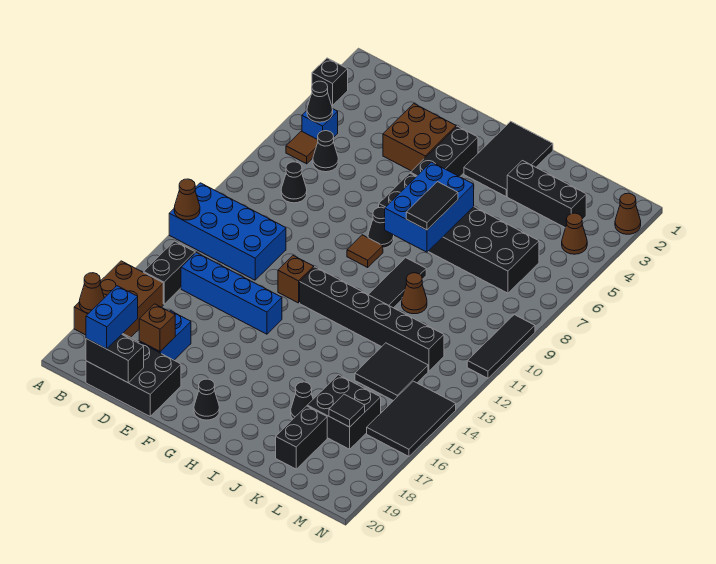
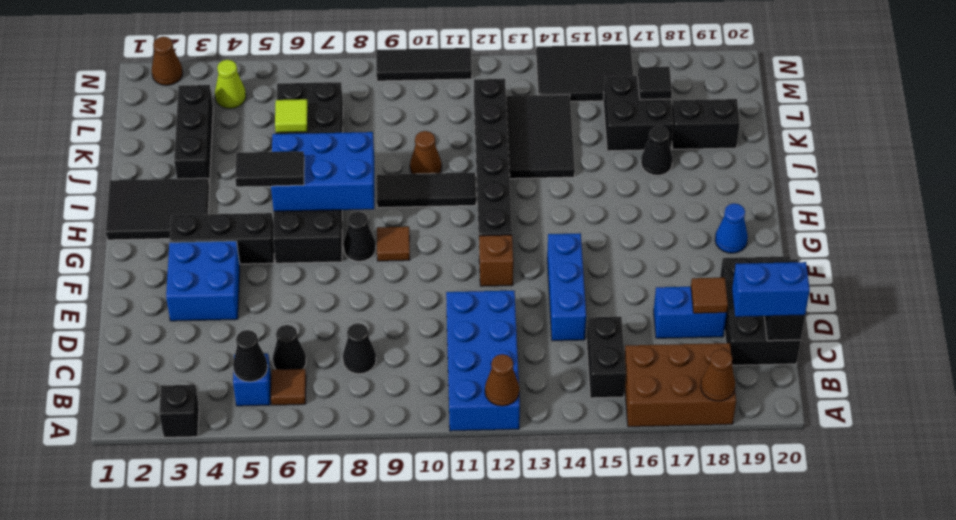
black brick B14:B15 level 1 -> black brick B15:C15 level 1
blue brick C14:F14 level 1 -> blue brick D14:F14 level 1
brown brick D18 level 2 -> brown tile D18 level 2
brown brick E3:F4 level 1 -> blue brick E3:F4 level 1
black cone G19 level 1 -> blue cone G19 level 1
black tile I7:I8 level 3 -> black tile H5:H6 level 3
none -> lime tile K6 level 2
black tile K13:L14 level 1 -> black tile J13:L14 level 1
brown cone M4 level 1 -> lime cone M4 level 1

